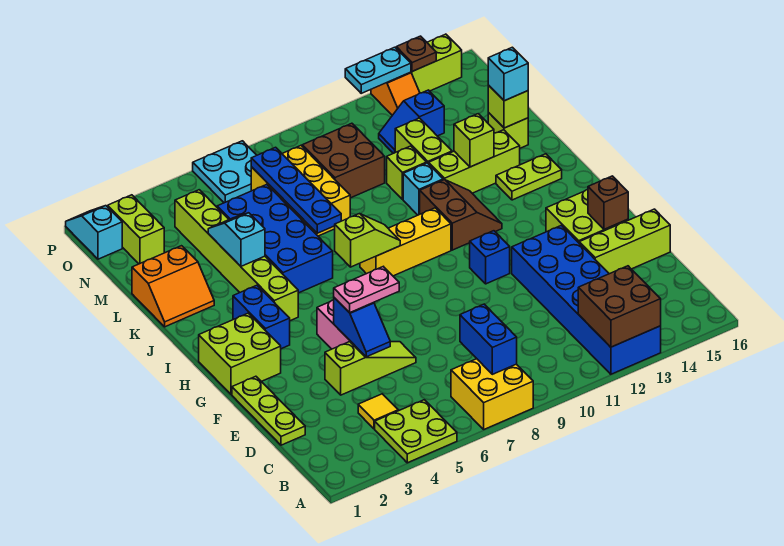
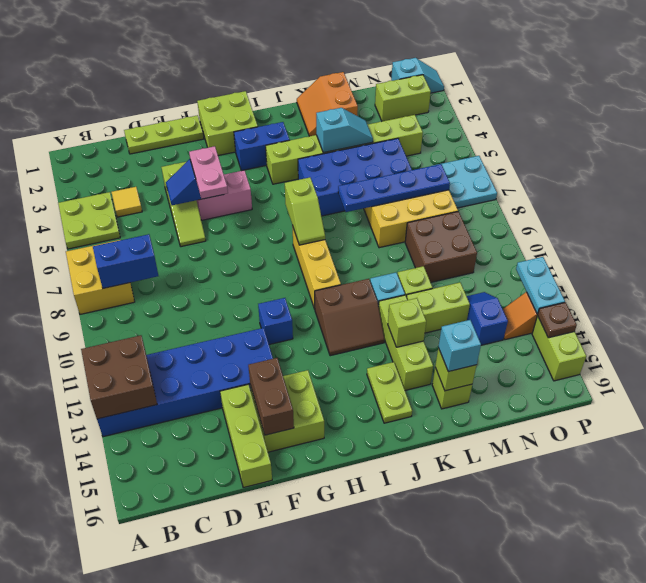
brown brick F15 level 2 -> brown brick F14:F15 level 2

